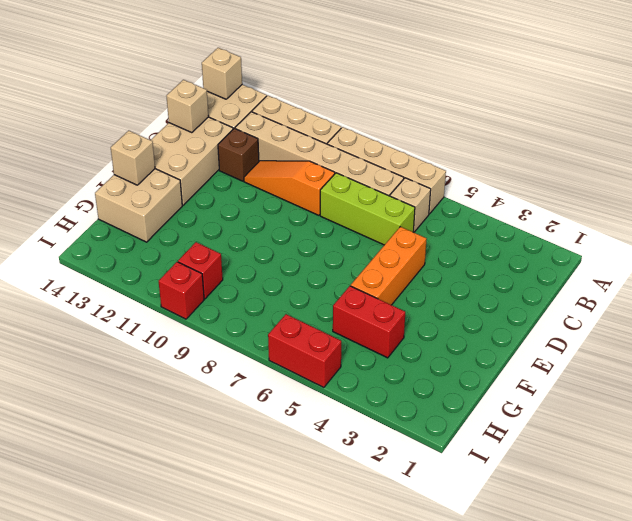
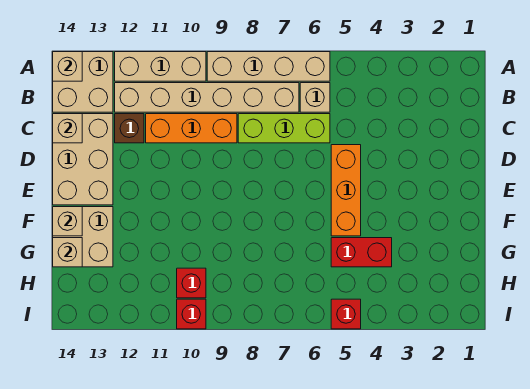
orange slope C9:C11 level 1 top 9 -> orange brick C9:C11 level 1
none -> tan brick G14 level 2
red brick I5:I6 level 1 -> red brick I5 level 1

